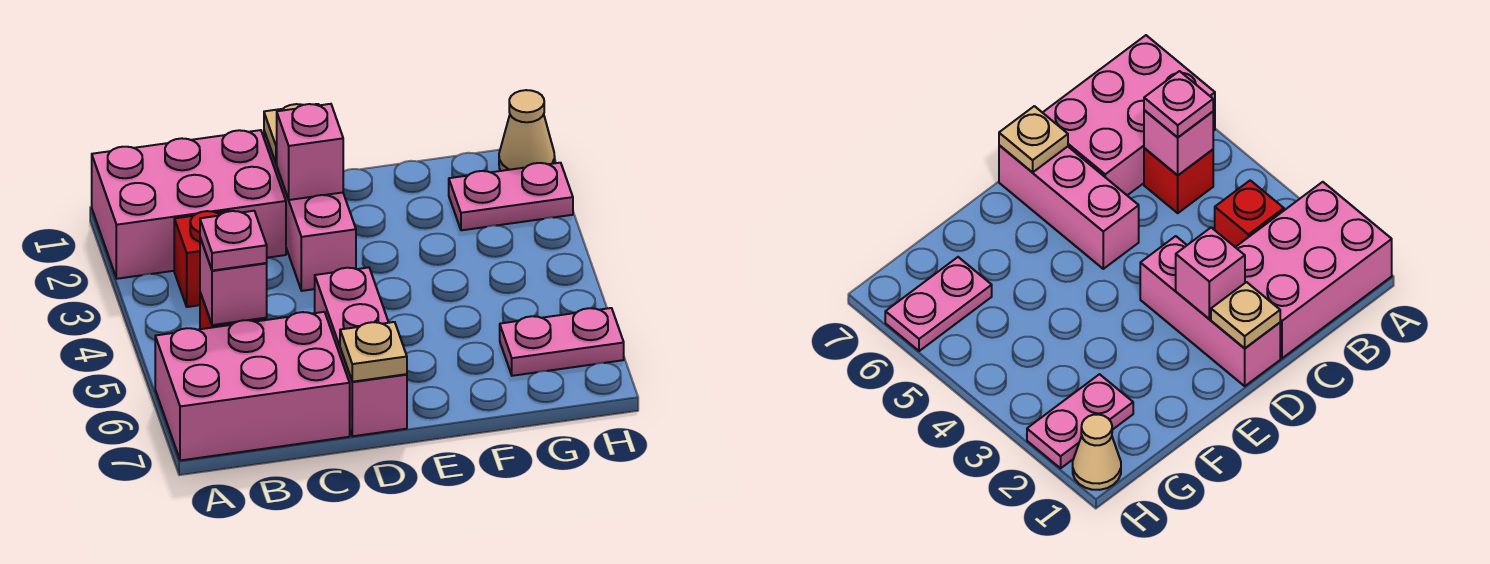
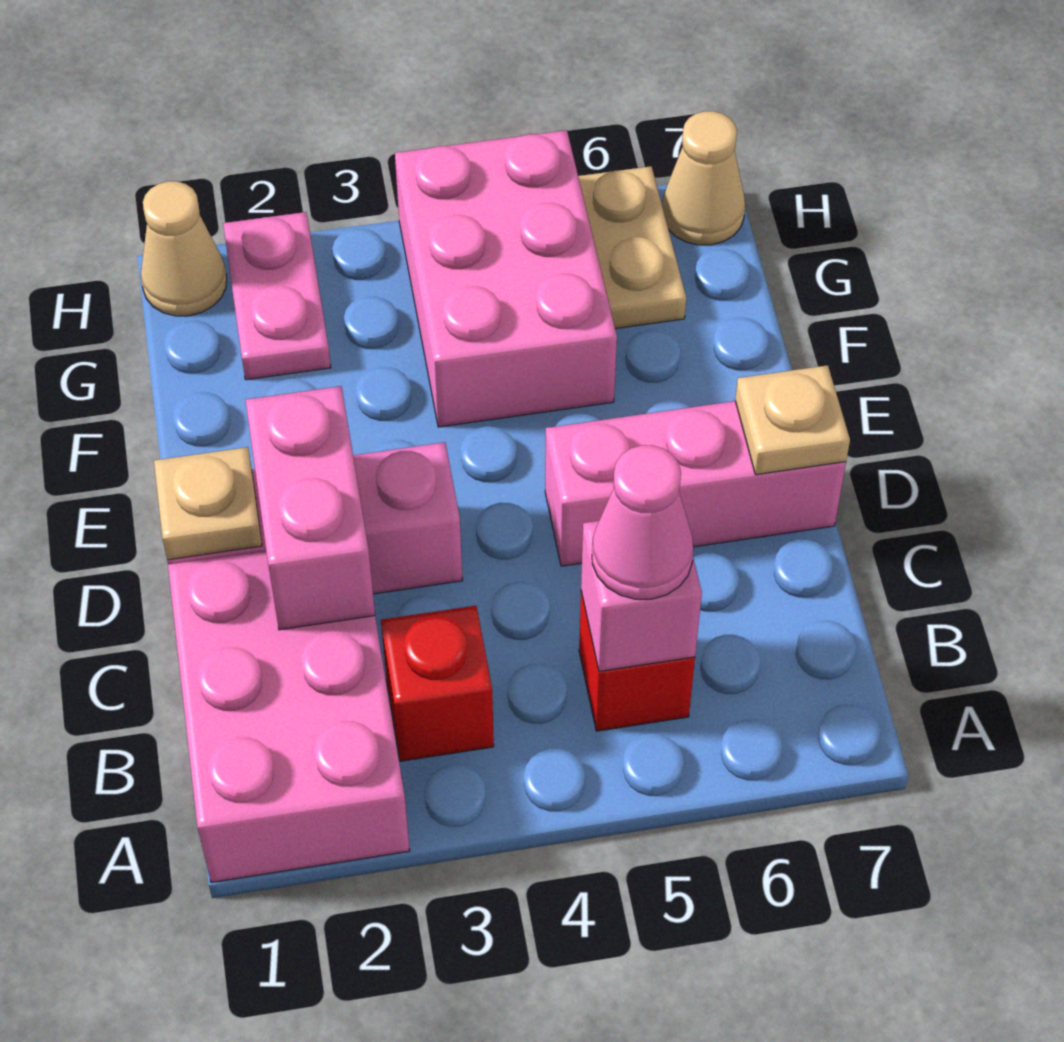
pink brick A6:C7 level 1 -> pink brick F4:H5 level 1
pink plate B5 level 3 -> pink cone B5 level 3
pink brick D2 level 2 -> pink brick C2:D2 level 2
pink plate G6:H6 level 1 -> tan plate G6:H6 level 1
none -> tan cone H7 level 1

